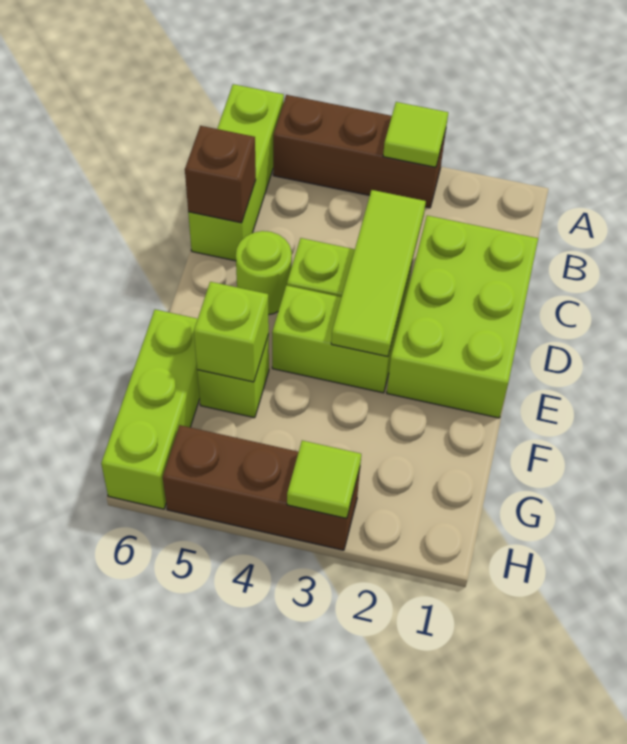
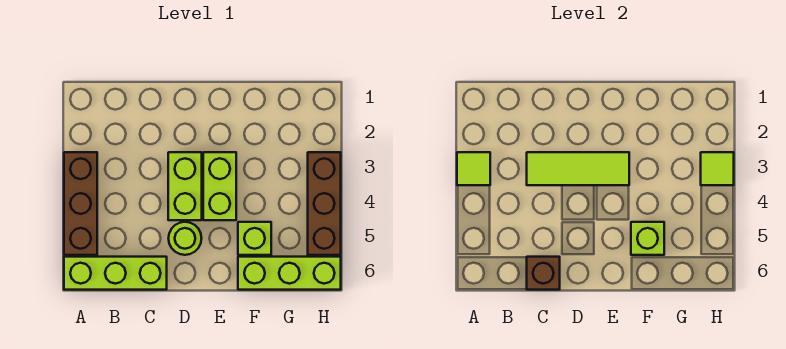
lime brick C1:E2 level 1 -> none

